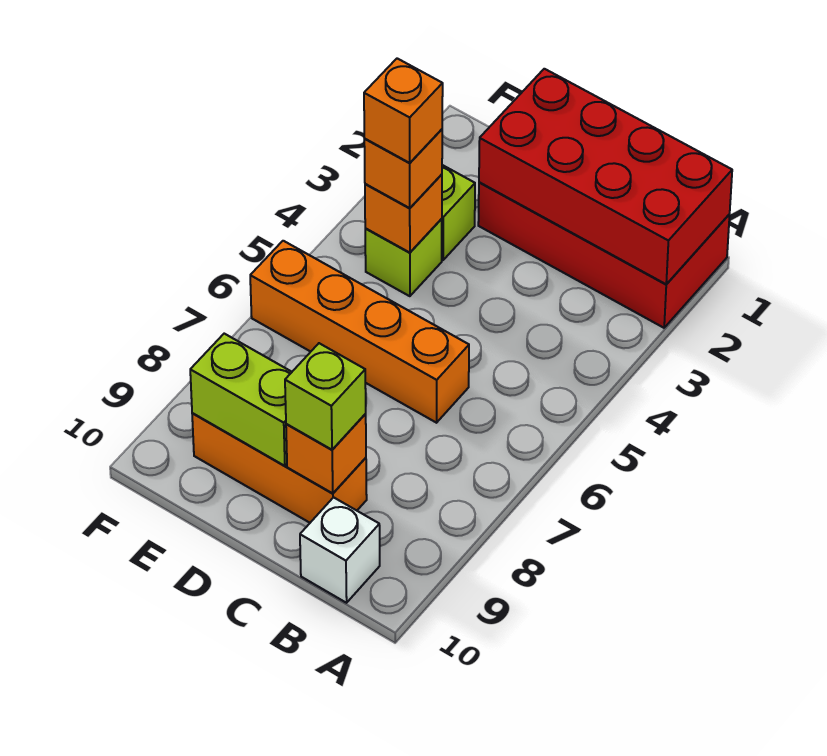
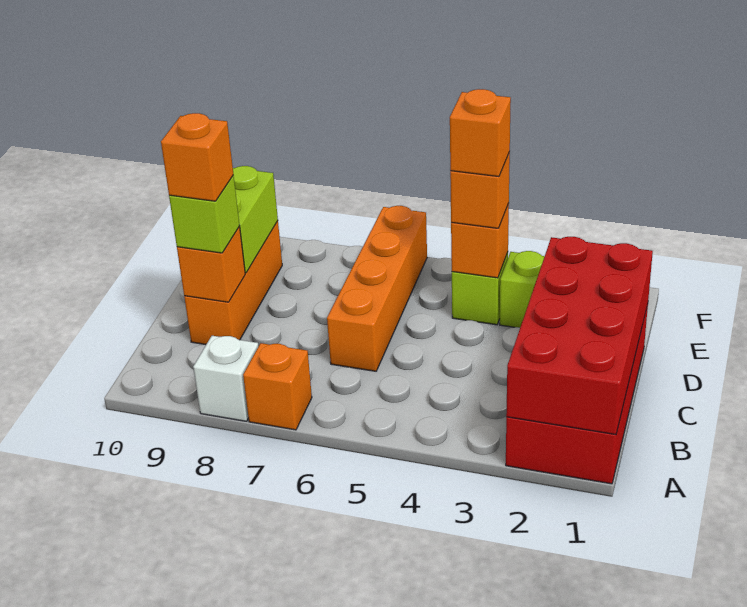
none -> orange brick A7 level 1
white brick B10 level 1 -> white brick A8 level 1
none -> orange brick C9 level 4

